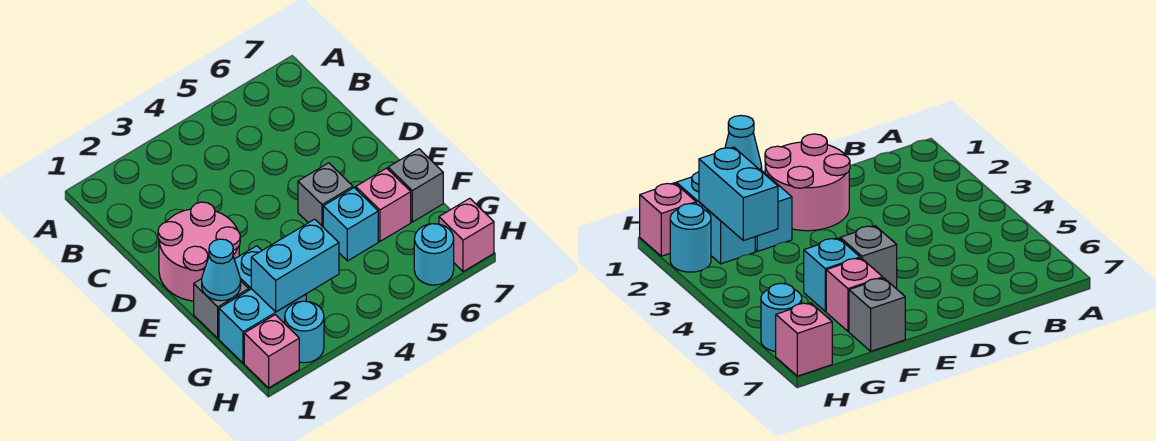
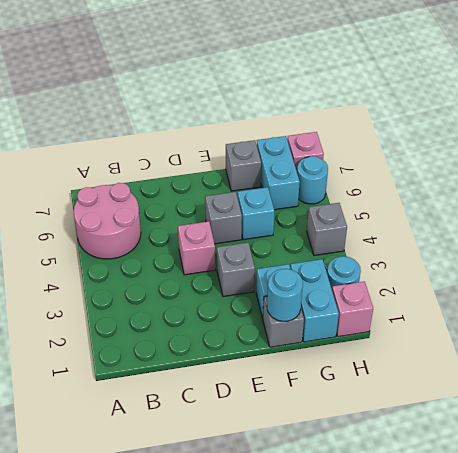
pink round brick D1:E2 level 1 -> pink round brick A5:B6 level 1
none -> grey brick E3 level 1
cyan cone F1 level 2 -> cyan round brick F1 level 2
pink brick F6 level 1 -> pink brick D4 level 1
cyan brick G2:G3 level 2 -> cyan brick G6:G7 level 1
none -> grey brick H4 level 1

